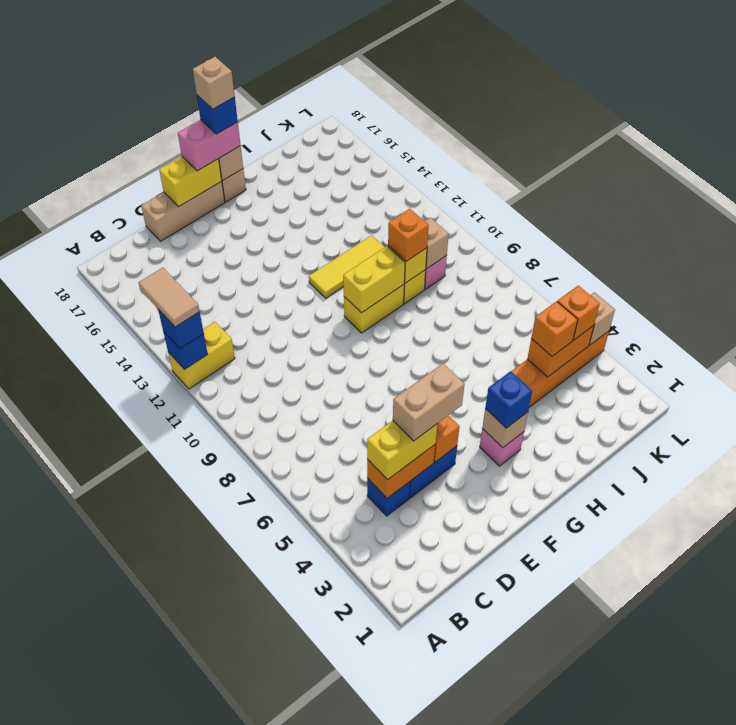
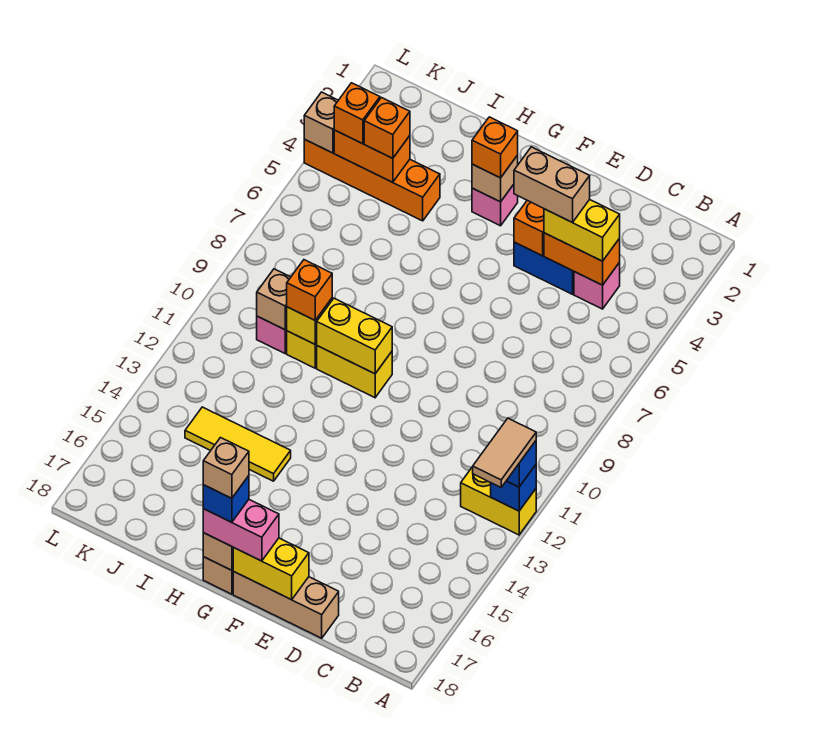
blue brick C4 level 1 -> pink brick C4 level 1
blue brick G3 level 3 -> orange brick G3 level 3
yellow tile G12:I12 level 1 -> yellow tile H14:J14 level 1

